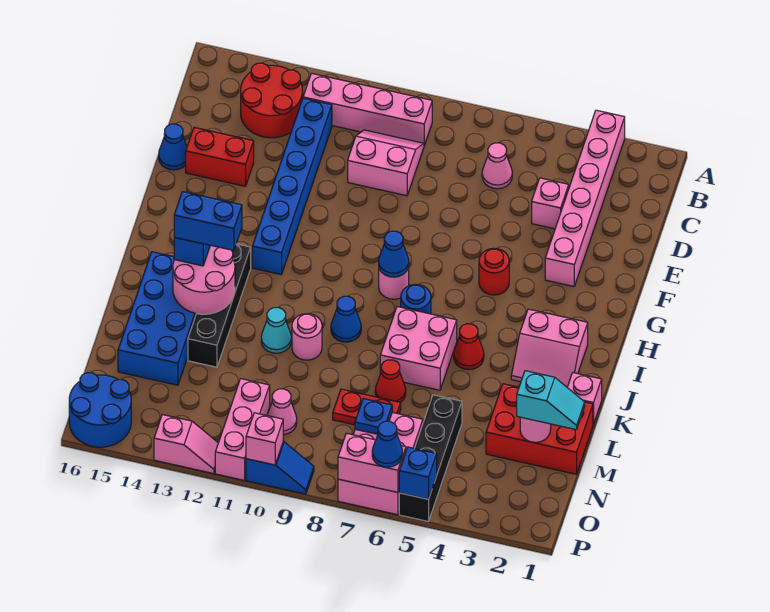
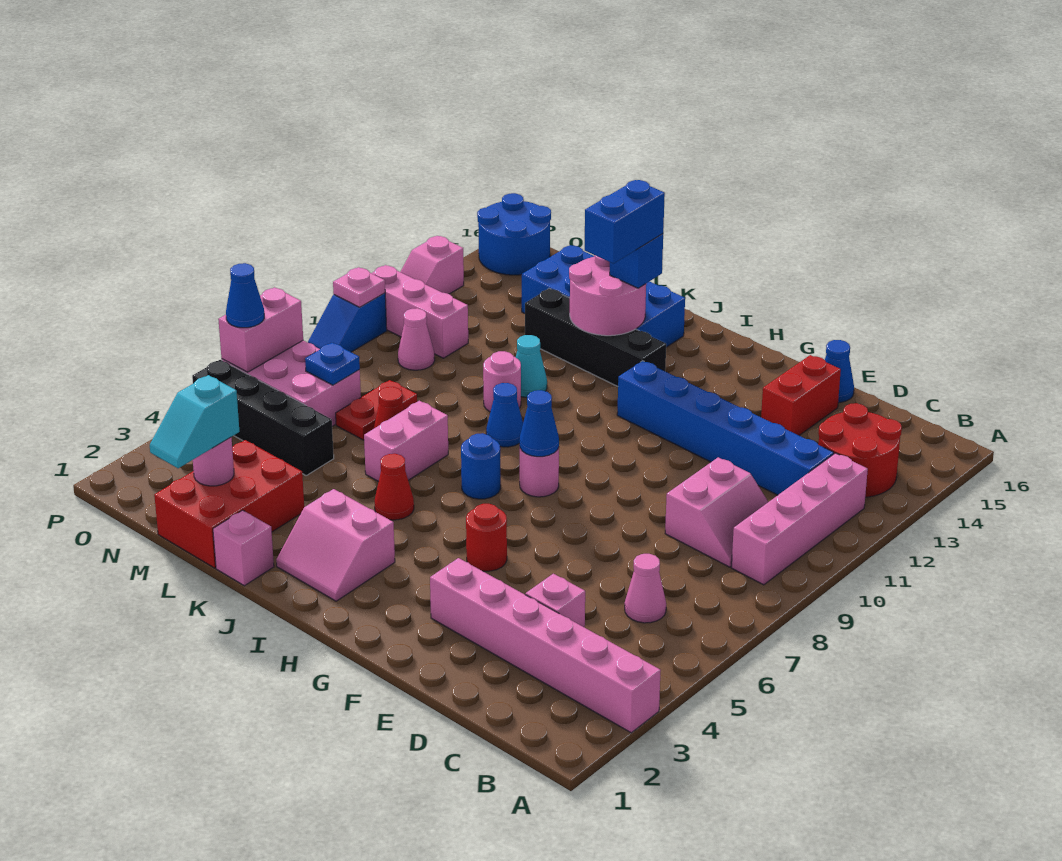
pink slope I2:J3 level 1 top I -> pink slope I2:J3 level 1 top 3
pink brick J6:K7 level 1 -> pink brick K6:K7 level 1
blue brick P5 level 2 -> none
pink brick P10 level 2 -> pink plate P10 level 2

